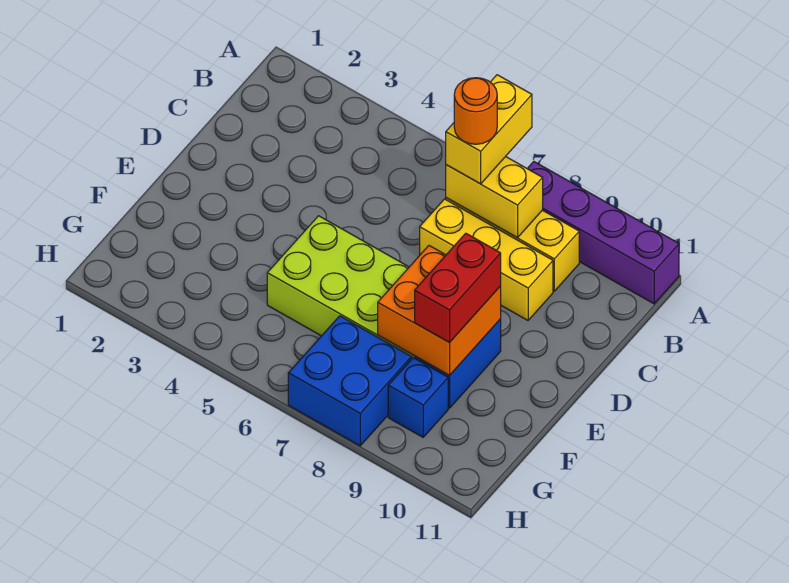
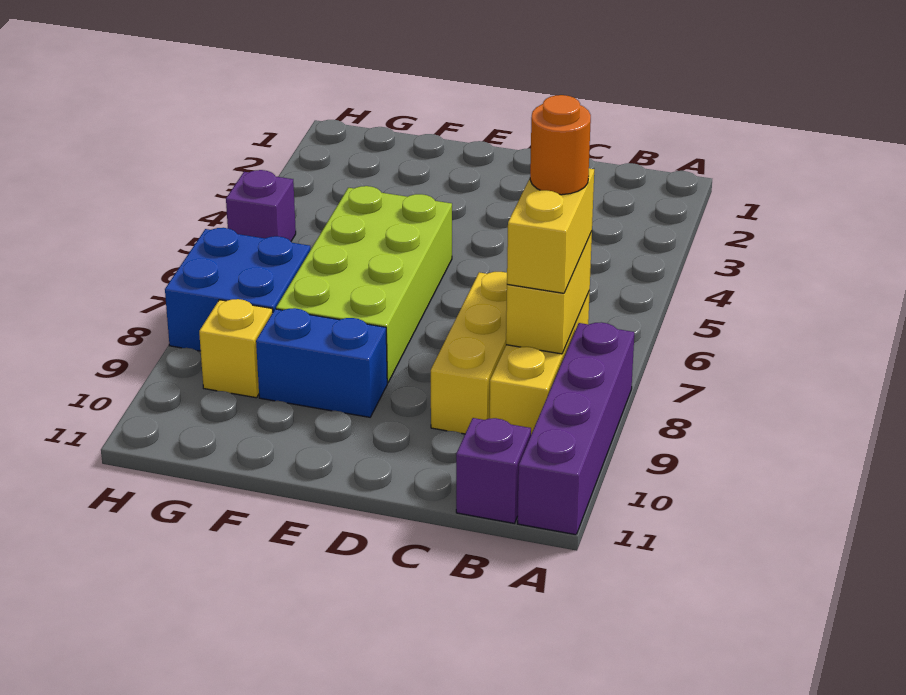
yellow brick A7:B7 level 3 -> yellow brick B7:B8 level 3
none -> purple brick B11 level 1
orange brick E8:F9 level 2 -> none
red brick E9:F9 level 3 -> none
blue brick G9 level 1 -> yellow brick G9 level 1
none -> purple brick H5 level 1

